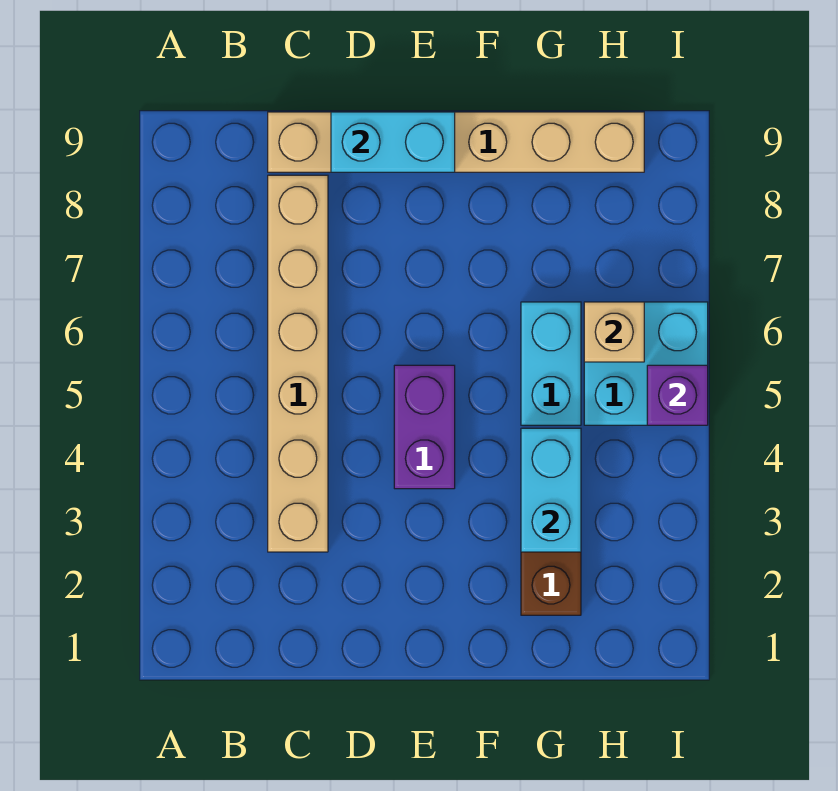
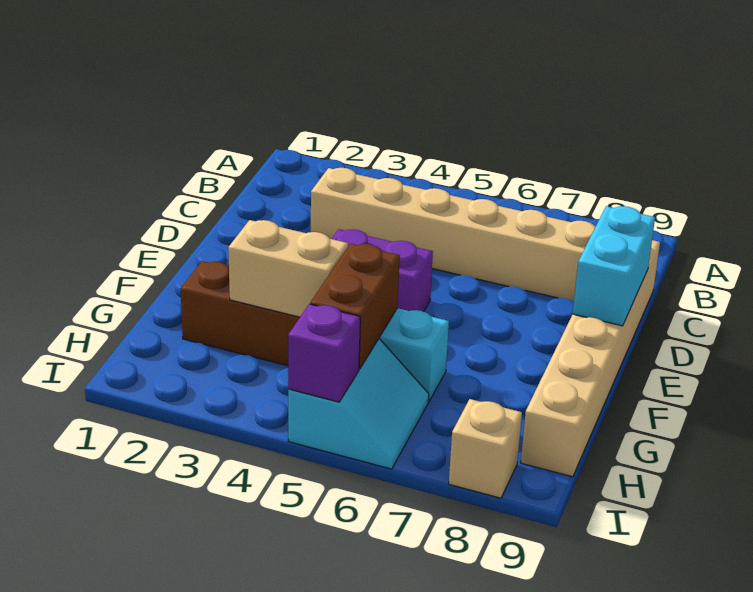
cyan brick G3:G4 level 2 -> tan brick G3:G4 level 2
none -> brown brick G5:H5 level 2
cyan brick H5:I6 level 1 -> cyan slope H5:I6 level 1 top 5
tan brick H6 level 2 -> tan brick I8 level 1

